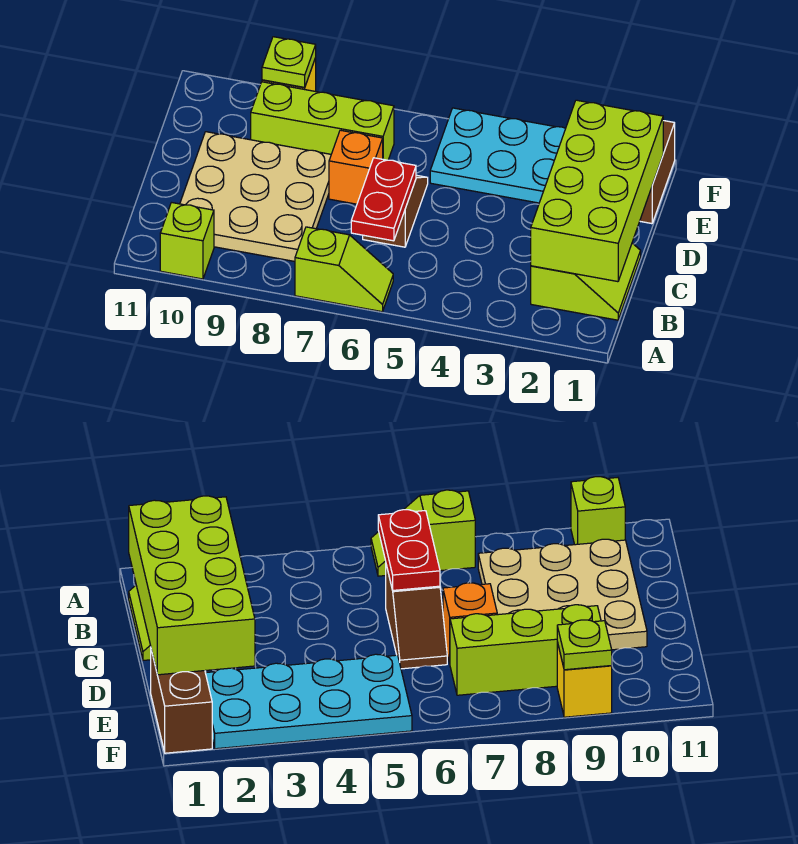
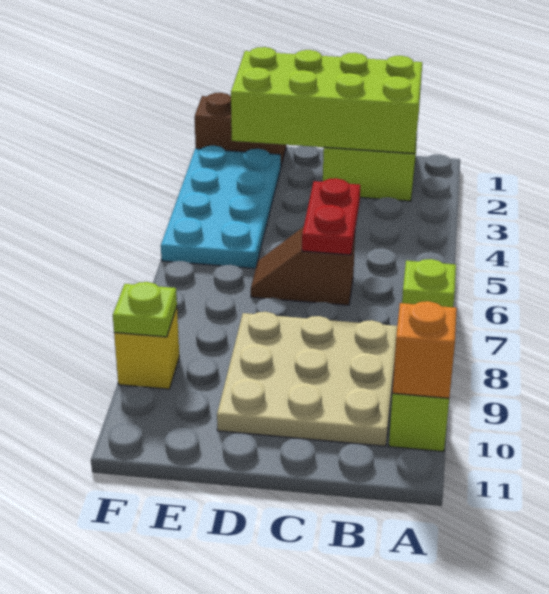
red plate B6:C6 level 2 -> red plate C5:C6 level 2
orange brick D7 level 1 -> orange brick A10 level 2
lime brick E7:E9 level 1 -> none

